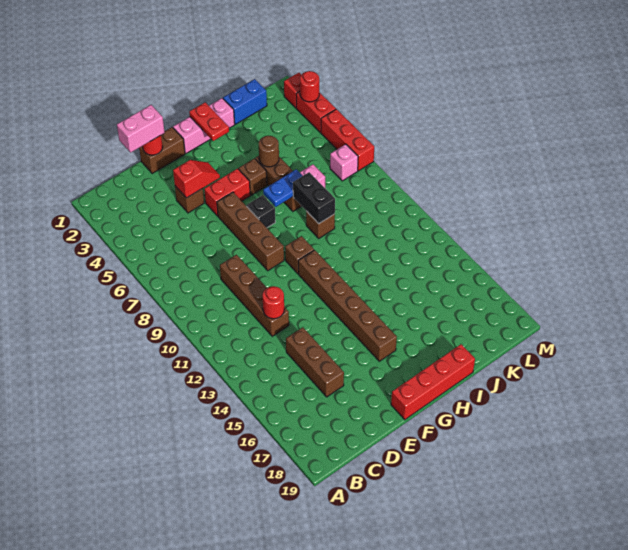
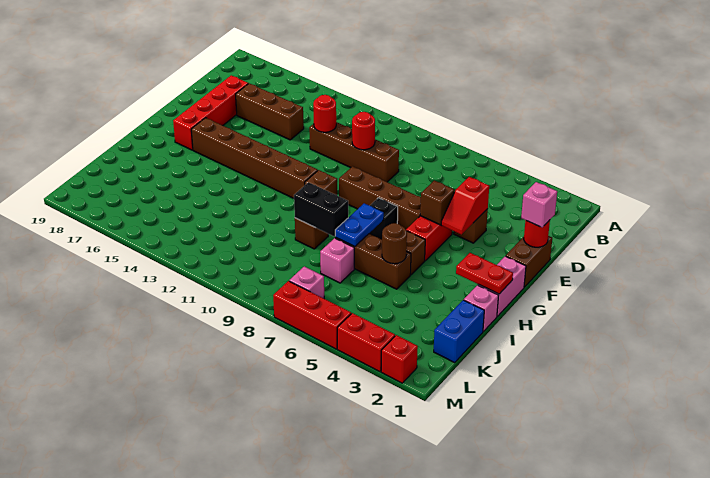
pink brick D1:E1 level 3 -> pink brick E1 level 3
none -> brown brick F5 level 2
red brick F19:I19 level 1 -> red brick D17:G17 level 1
red round brick M3 level 2 -> red round brick D10 level 2

